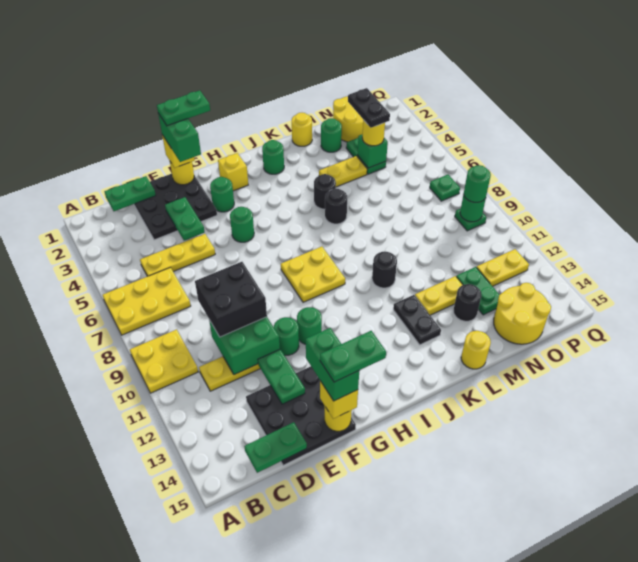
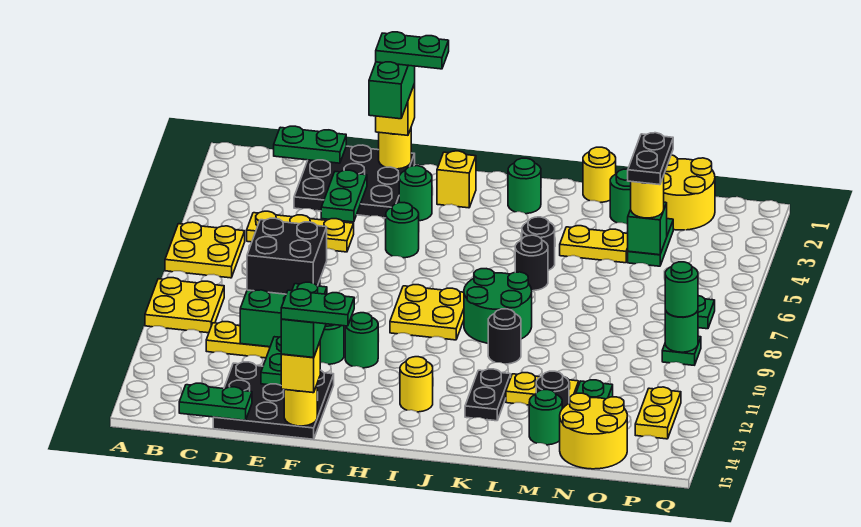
yellow plate A6:C7 level 1 -> yellow plate A6:B7 level 1
none -> green round brick J8:K9 level 1
yellow round brick L15 level 1 -> yellow round brick I13 level 1
none -> green round brick M14 level 1
yellow plate O12:P12 level 1 -> yellow plate P12:P13 level 1

